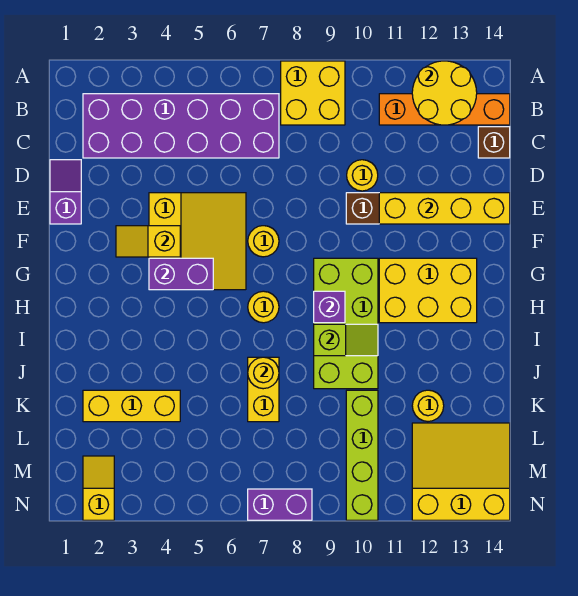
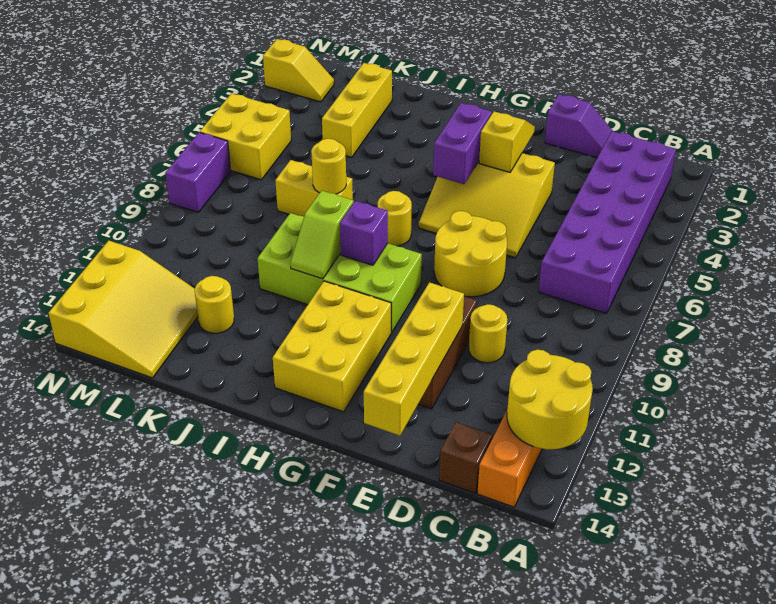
yellow brick A8:B9 level 1 -> yellow brick M5:N6 level 1
yellow round brick F7 level 1 -> yellow round brick E7:F8 level 1
lime brick K10:N10 level 1 -> none

